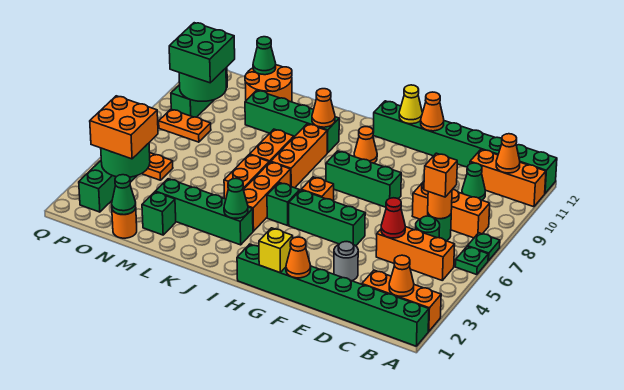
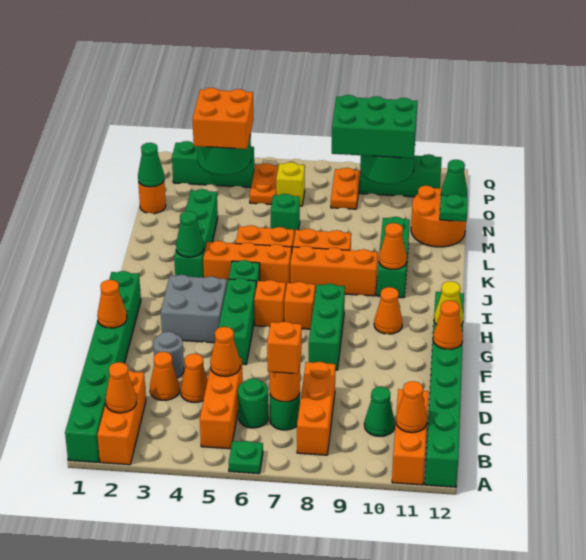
green plate A7 level 1 -> green plate M12 level 2
none -> orange cone D3 level 1
none -> orange cone D4 level 1
red cone D5 level 2 -> orange cone D5 level 2
yellow brick G1 level 2 -> yellow brick O6 level 1
none -> grey brick G3:H4 level 1
none -> orange brick H7 level 1
green brick J10:M10 level 1 -> green brick J10:L10 level 1
green brick M2 level 1 -> green brick M6 level 1
green brick O9:P10 level 3 -> green brick O8:P10 level 3

